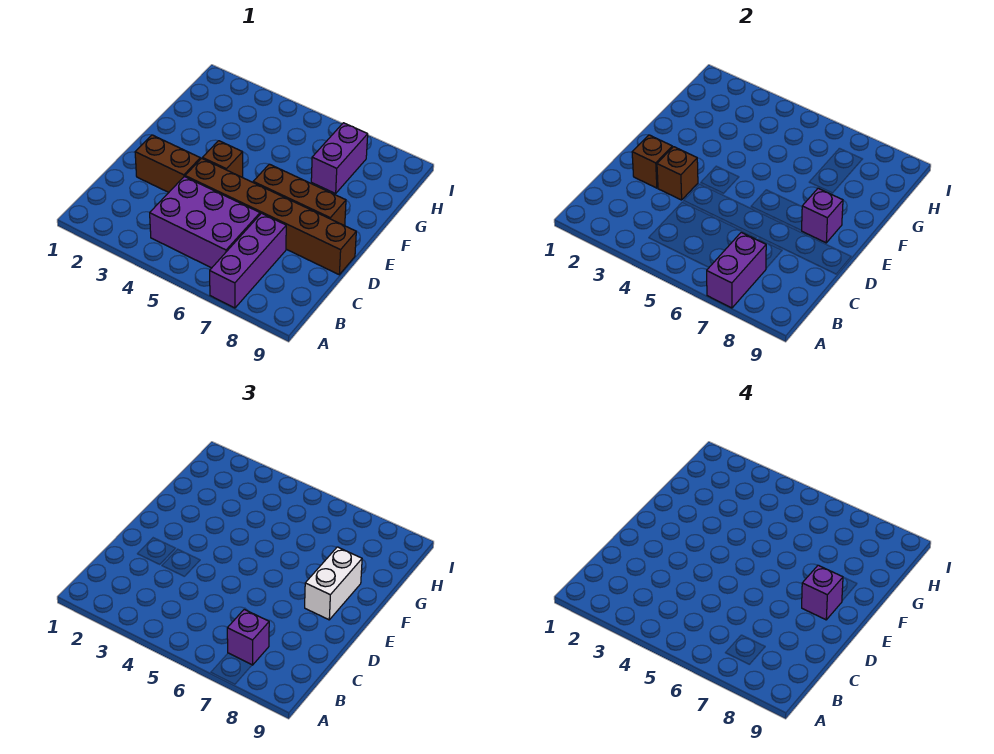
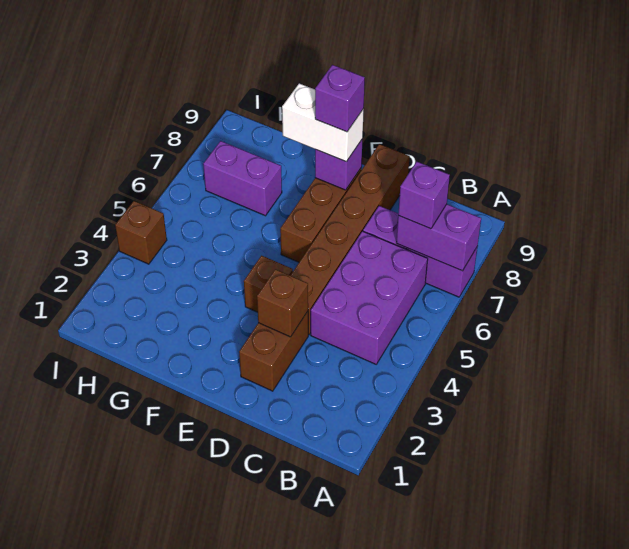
brown brick D2 level 2 -> brown brick I4 level 1

